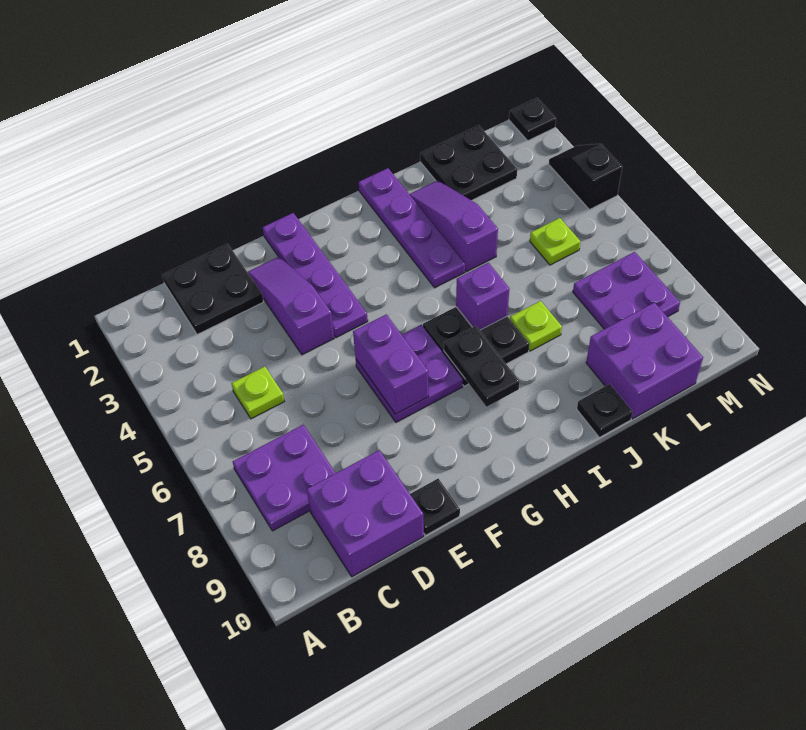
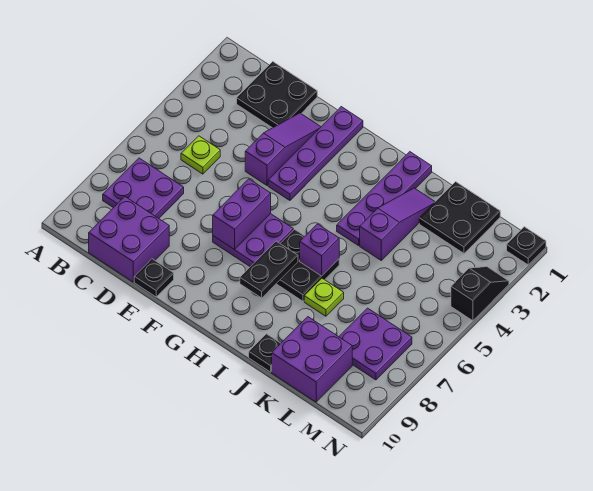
lime plate L5 level 1 -> none

